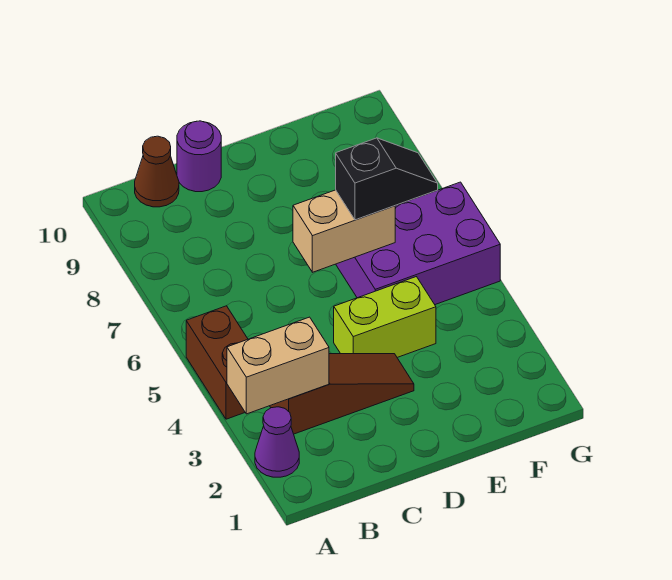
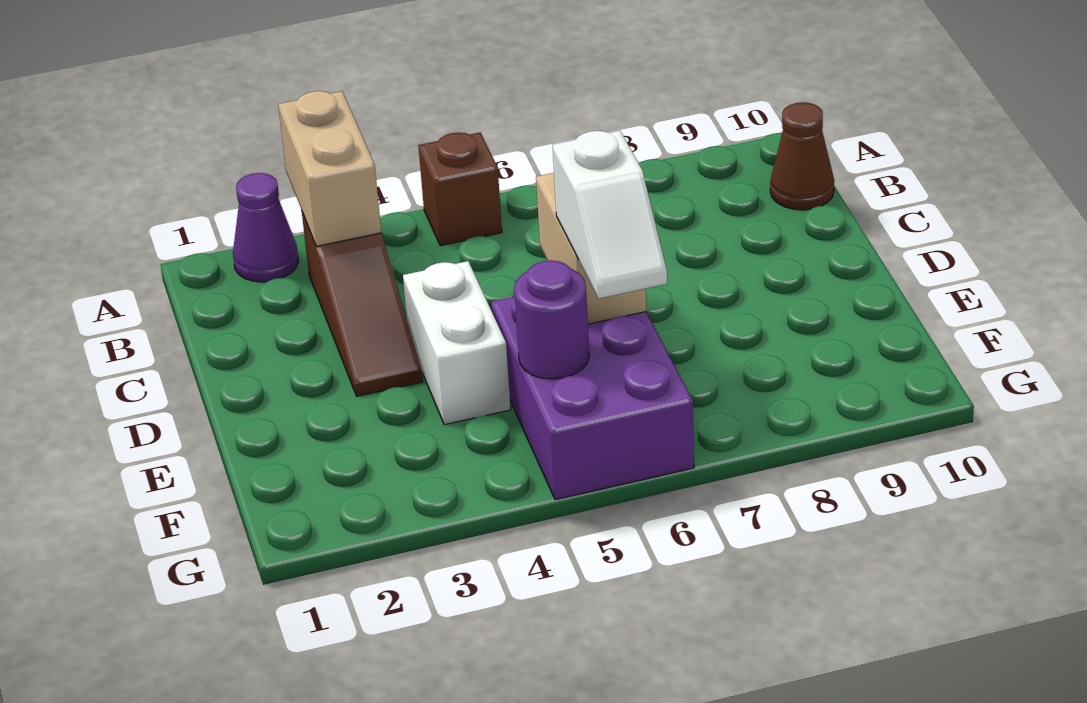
brown brick A4:A5 level 1 -> brown brick A5 level 1
purple round brick C10 level 1 -> purple round brick F5 level 2
lime brick D4:E4 level 1 -> white brick D4:E4 level 1
black slope E6:F6 level 3 top E -> white slope E6:F6 level 3 top E

